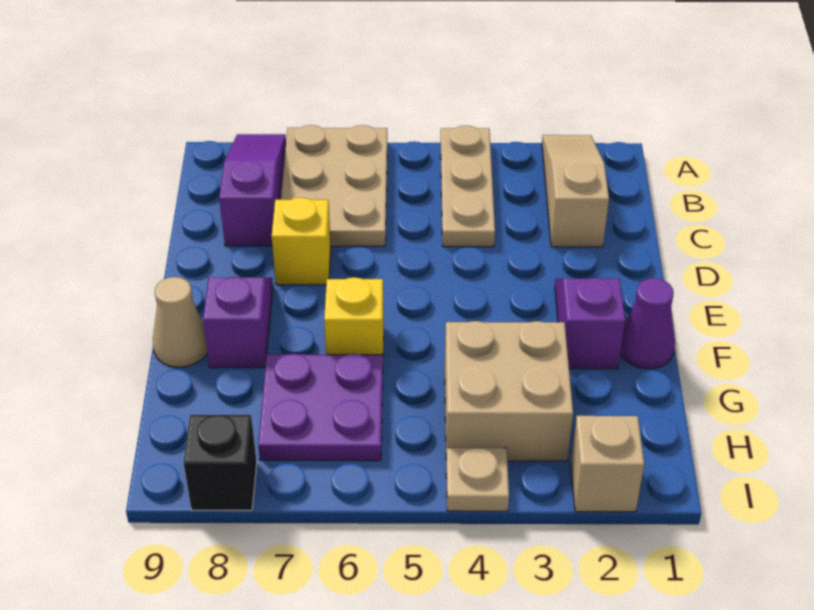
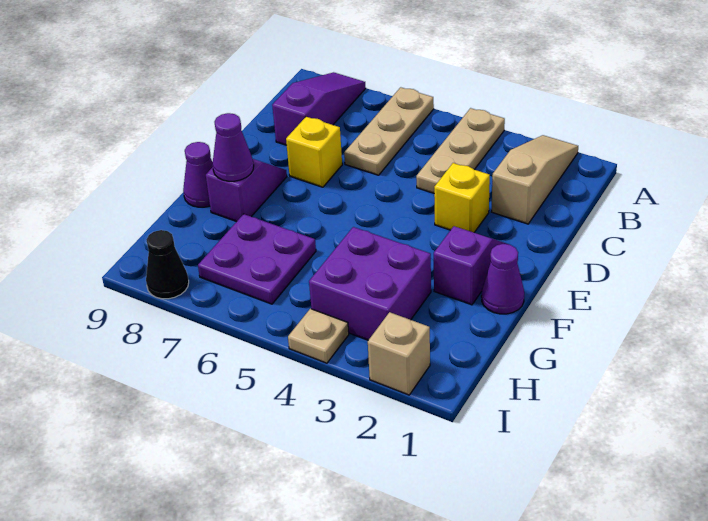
tan plate A6:C7 level 1 -> tan plate A6:C6 level 1
yellow brick F6 level 1 -> yellow brick D3 level 1
none -> purple cone F8 level 2
tan cone F9 level 1 -> purple cone F9 level 1
tan brick G3:H4 level 1 -> purple brick G3:H4 level 1
black brick I8 level 1 -> black cone I8 level 1

